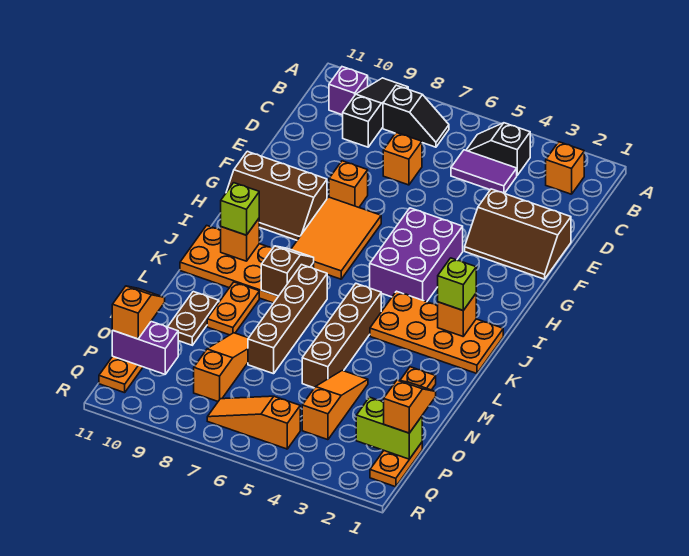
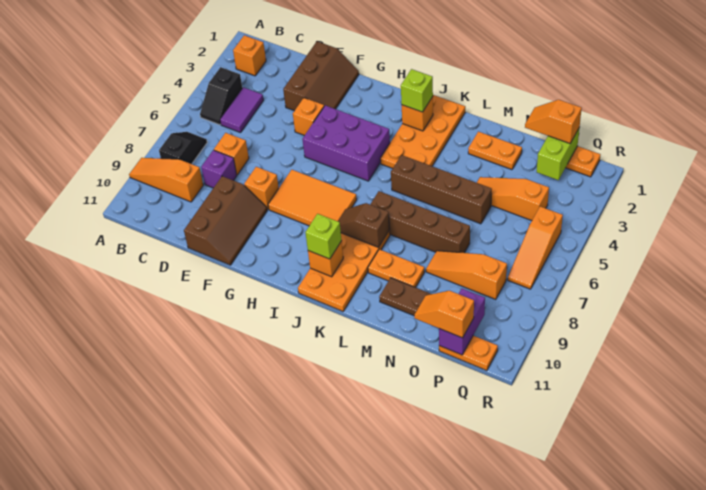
black slope A9:C9 level 1 top C -> orange slope A9:C9 level 1 top C
purple brick B10 level 1 -> purple brick D8 level 1
none -> orange brick F4 level 1
brown slope G9:H11 level 1 top G -> brown slope E9:F11 level 1 top E

